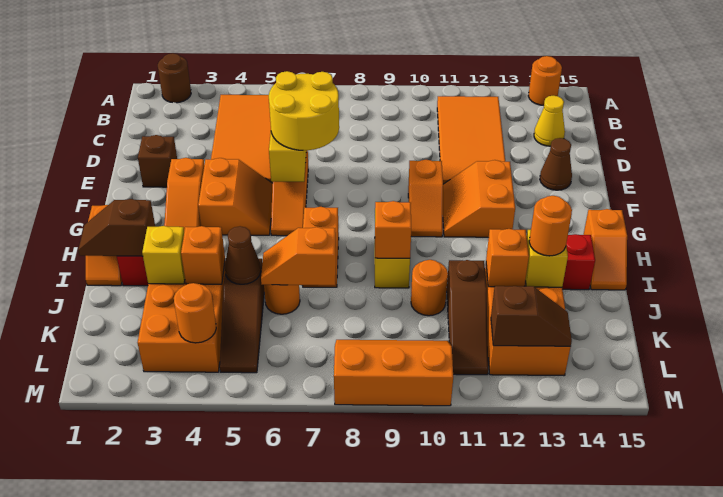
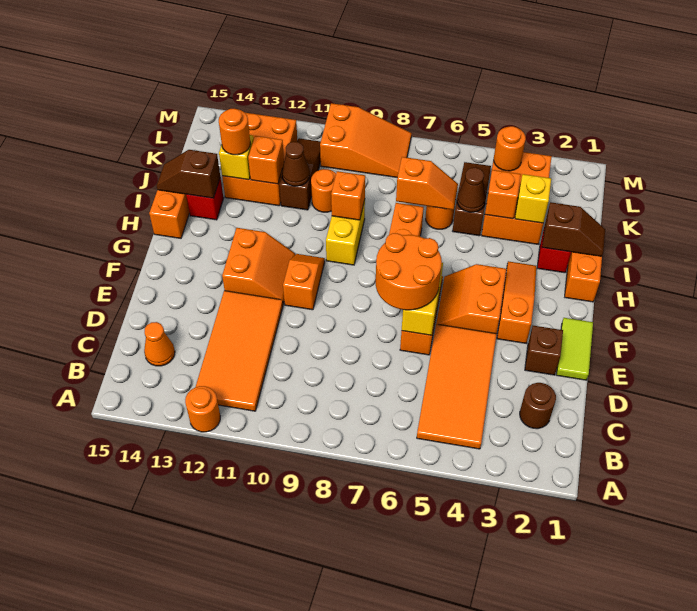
brown round brick A2 level 1 -> brown round brick C2 level 1
orange round brick A14 level 1 -> orange round brick A12 level 1
yellow cone C14 level 1 -> orange cone C14 level 1
none -> lime tile E1:F1 level 1
yellow round brick E6:F7 level 3 -> orange round brick E6:F7 level 3
brown cone E14 level 1 -> brown cone J11 level 2
orange slope L8:M10 level 1 top M -> orange slope L8:M10 level 1 top 10
brown slope L12:L13 level 2 top 12 -> brown slope I14:I15 level 2 top 14

